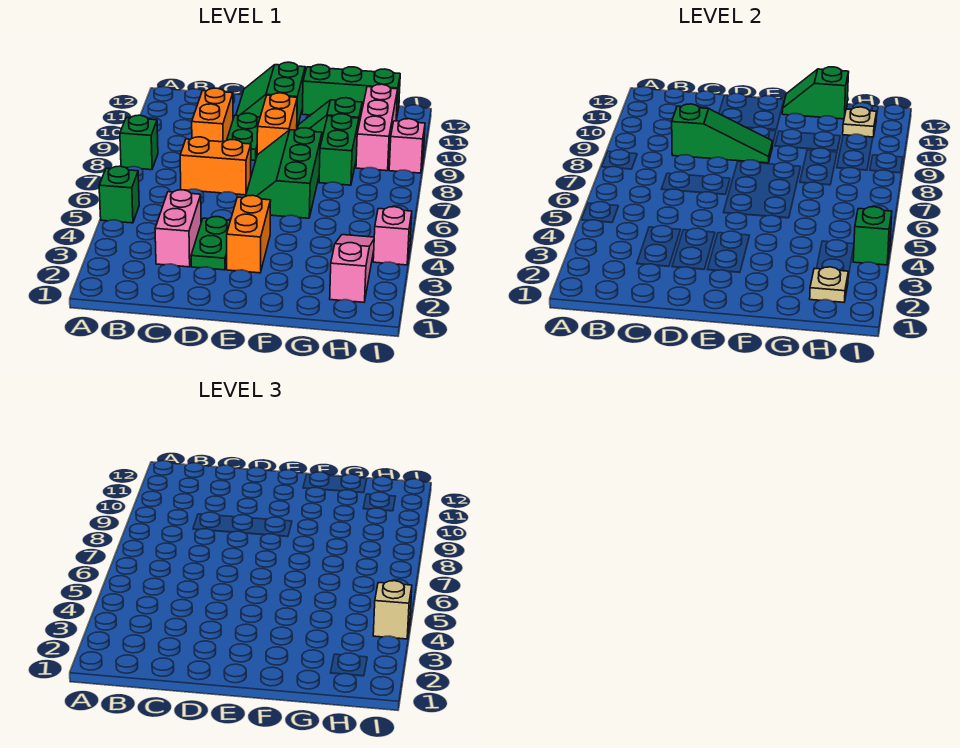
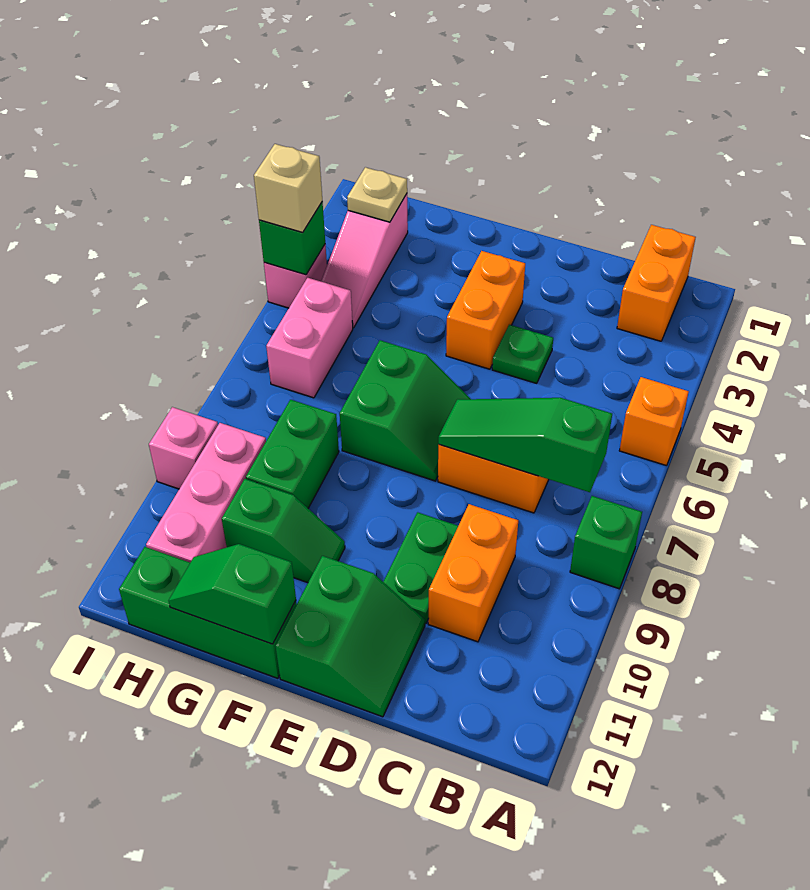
green brick A5 level 1 -> orange brick A5 level 1
pink brick C3:C4 level 1 -> pink brick H5:H6 level 1
green slope C9:E9 level 2 top C -> green slope B7:D7 level 2 top B
green plate D3:D4 level 1 -> green plate D4 level 1
green slope E6:F8 level 1 top F -> green slope E6:F7 level 1 top F
orange brick E9:E10 level 1 -> orange brick B1:B2 level 1
green slope F12:G12 level 2 top G -> green slope F12:G12 level 2 top F
tan plate H11 level 2 -> none

